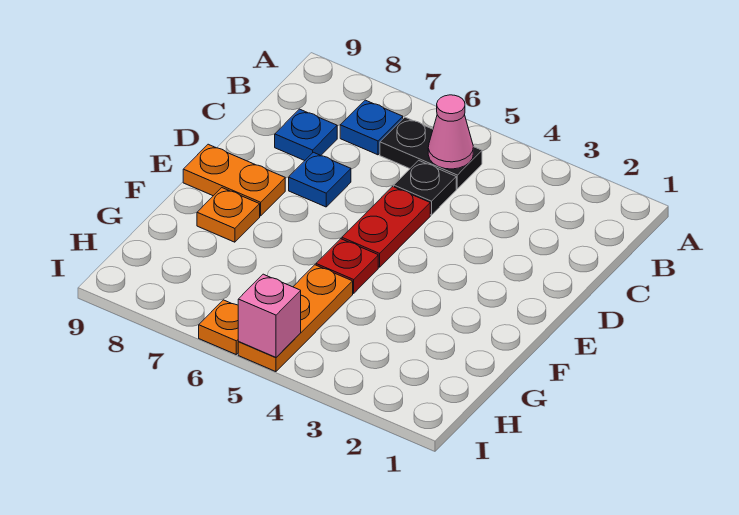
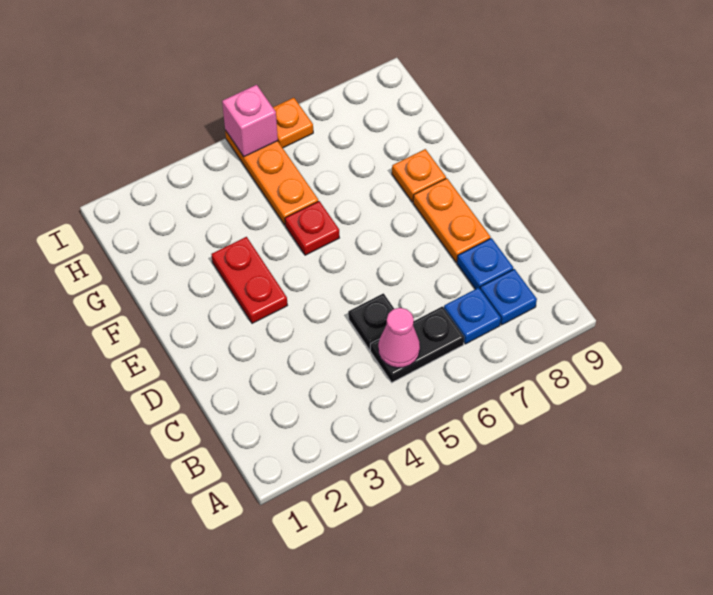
red plate D5:E5 level 1 -> red plate E3:F3 level 1
blue plate D7 level 1 -> blue plate B8 level 1
orange plate E8:E9 level 1 -> orange plate D8:E8 level 1

